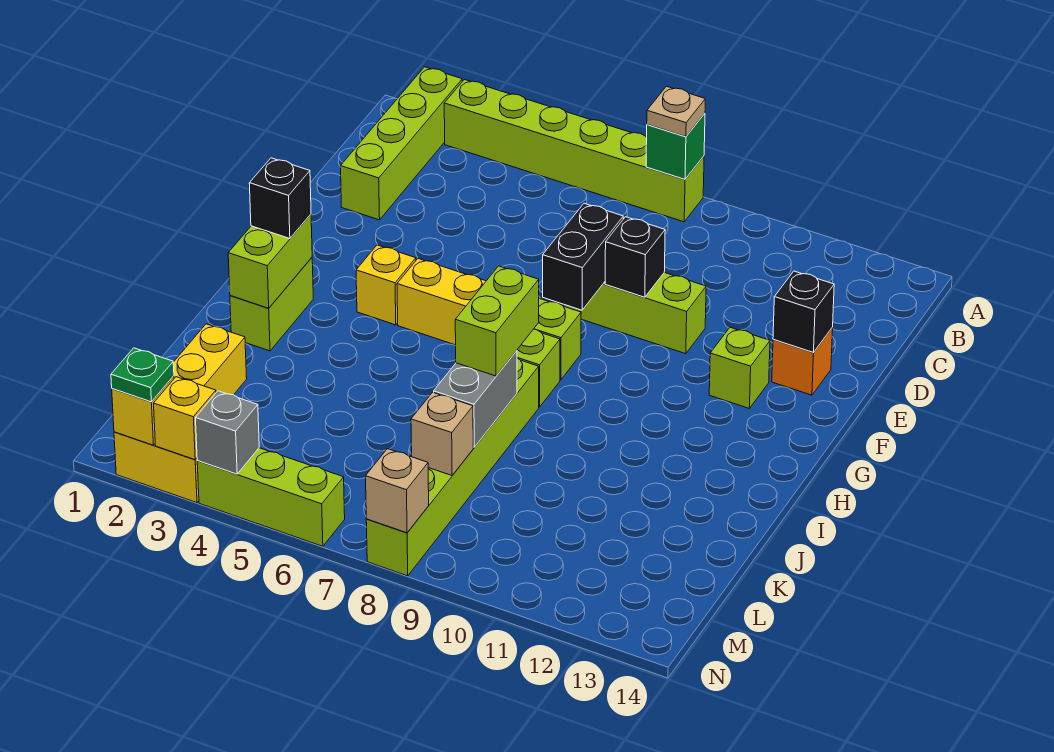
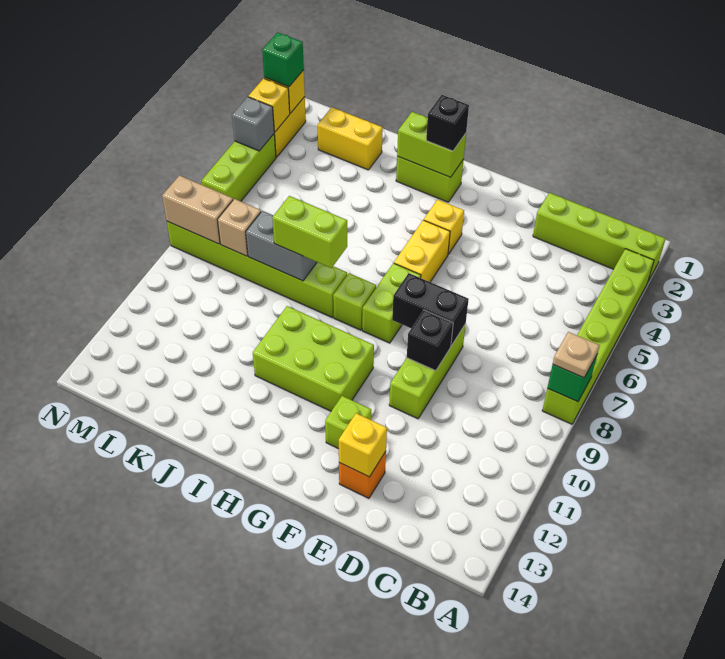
black brick E13 level 2 -> yellow brick E13 level 2
none -> lime brick G10:I11 level 1
green plate N2 level 3 -> green brick N2 level 3
tan brick N8 level 2 -> tan brick M8:N8 level 2

